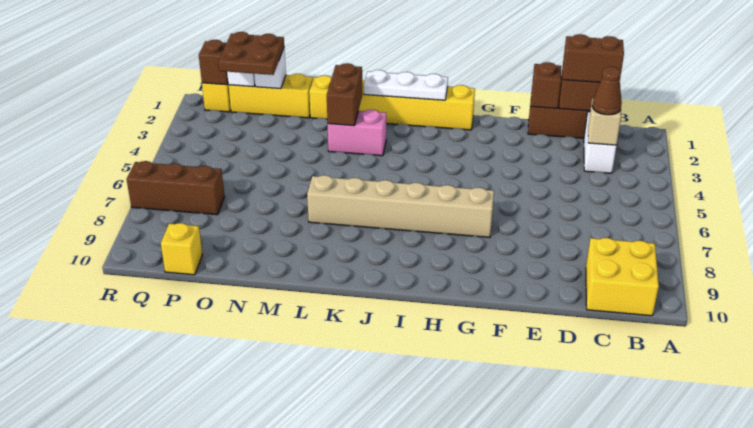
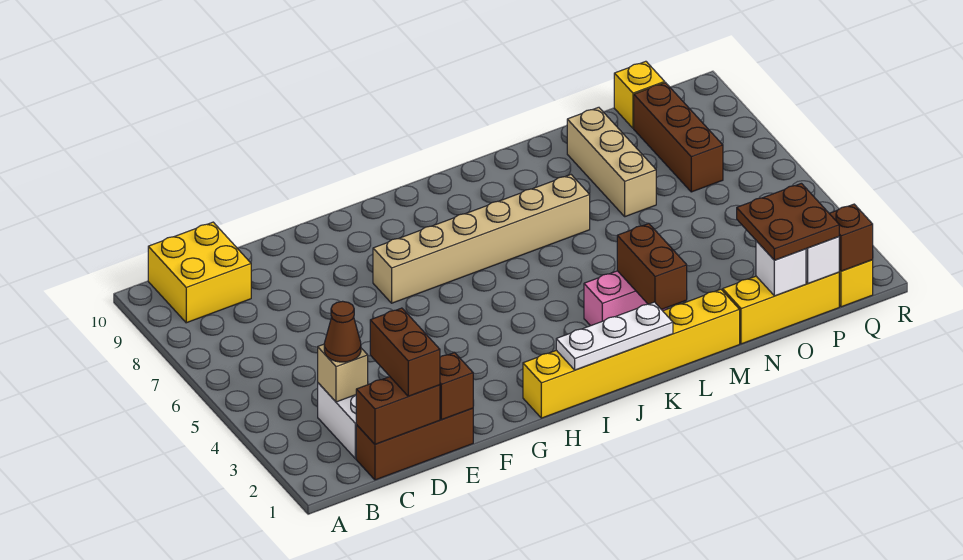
brown brick C1:D1 level 3 -> brown brick D1:D2 level 3
none -> tan brick N7:N9 level 1
brown brick P7:R7 level 1 -> brown brick P7:P9 level 1

